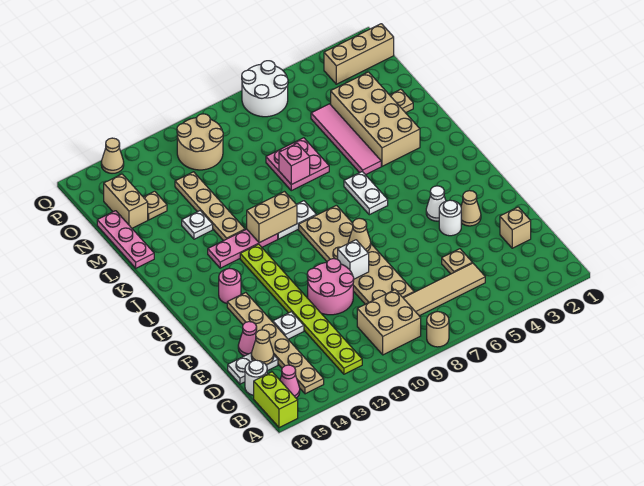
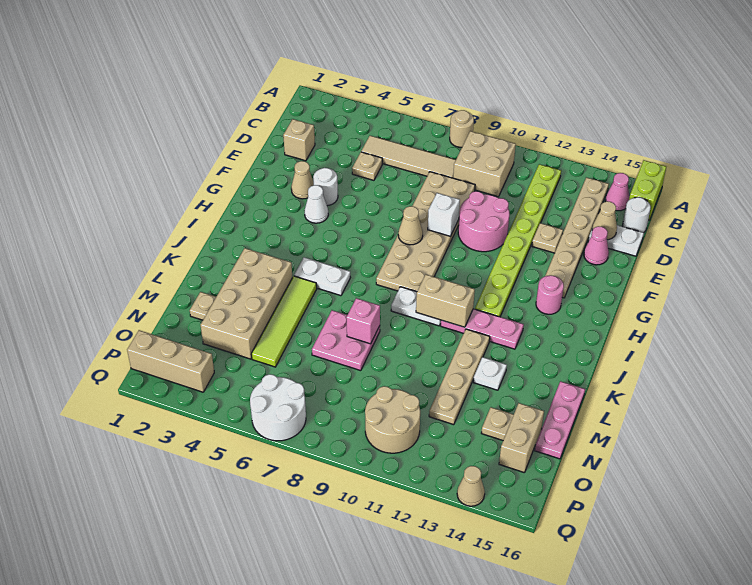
white plate E13 level 1 -> tan plate E13 level 1
white plate I6:J6 level 1 -> white plate J5:J6 level 1
pink tile K5:N5 level 1 -> lime tile K5:N5 level 1

